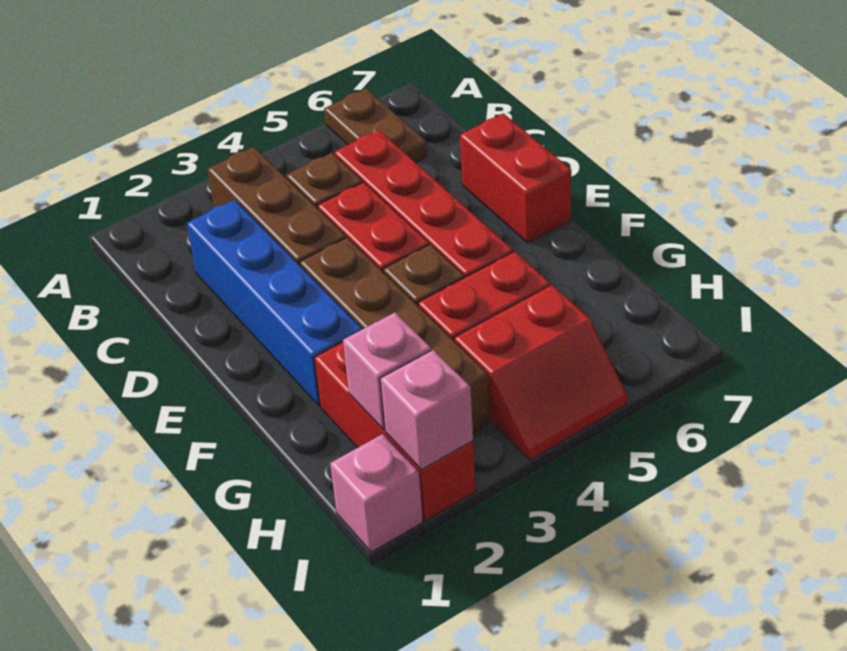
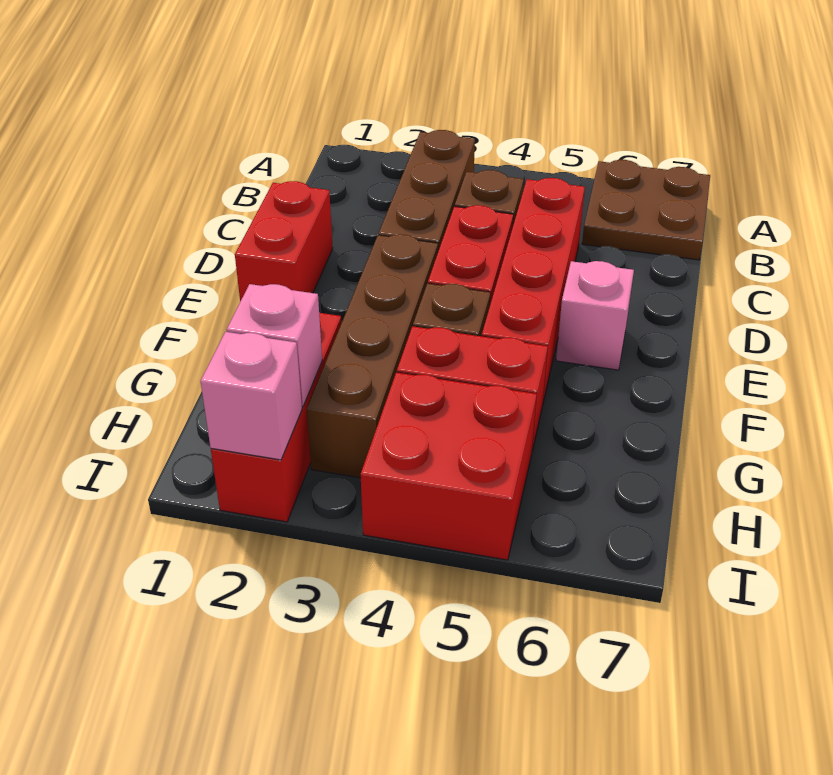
brown plate A6:B6 level 1 -> brown plate A6:B7 level 1
blue brick C2:F2 level 1 -> none
red brick D7:E7 level 1 -> red brick D1:E1 level 1
red slope H4:I5 level 1 top H -> red brick H4:I5 level 1
pink brick I1 level 1 -> pink brick E6 level 1

